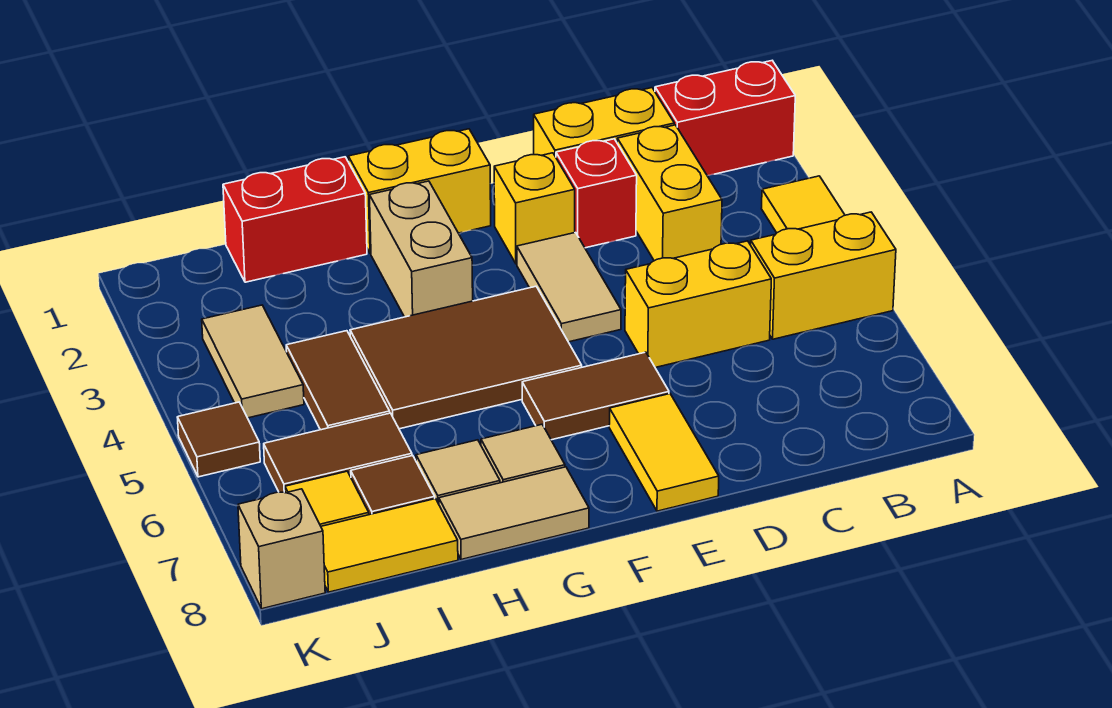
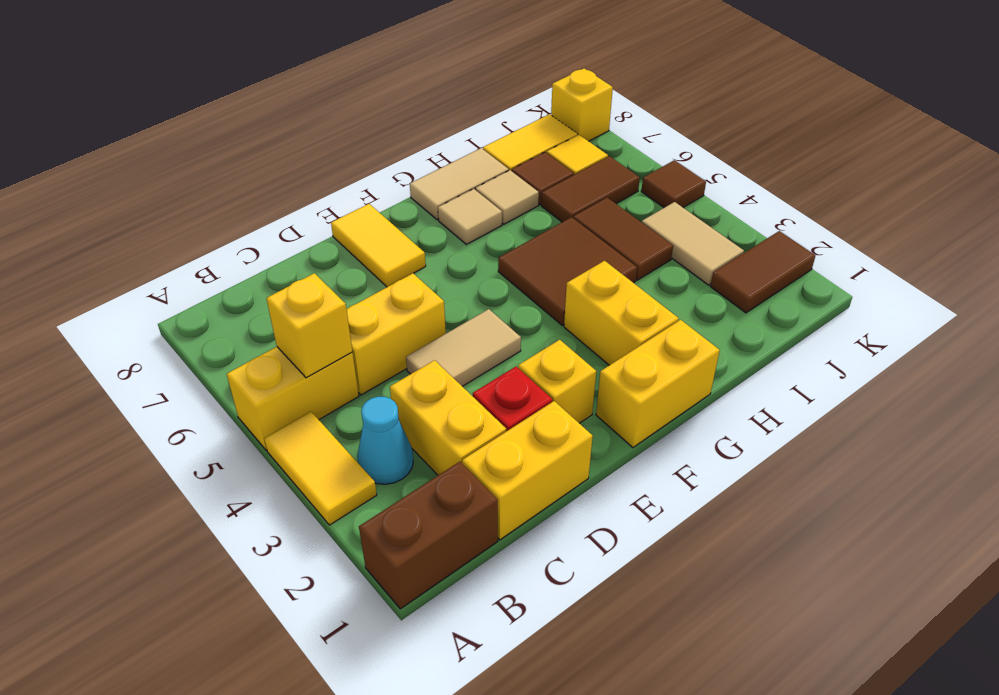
red brick A1:B1 level 1 -> brown brick A1:B1 level 1
none -> cyan cone B3 level 1
none -> yellow brick B5 level 2
tan tile E3:E4 level 1 -> tan tile D4:E4 level 1
brown tile E6:F6 level 1 -> brown tile J2:K2 level 1
brown tile F4:H5 level 1 -> brown tile G4:H5 level 1
tan brick G2:G3 level 1 -> yellow brick G2:G3 level 1
red brick H1:I1 level 1 -> none
tan brick K8 level 1 -> yellow brick K8 level 1

